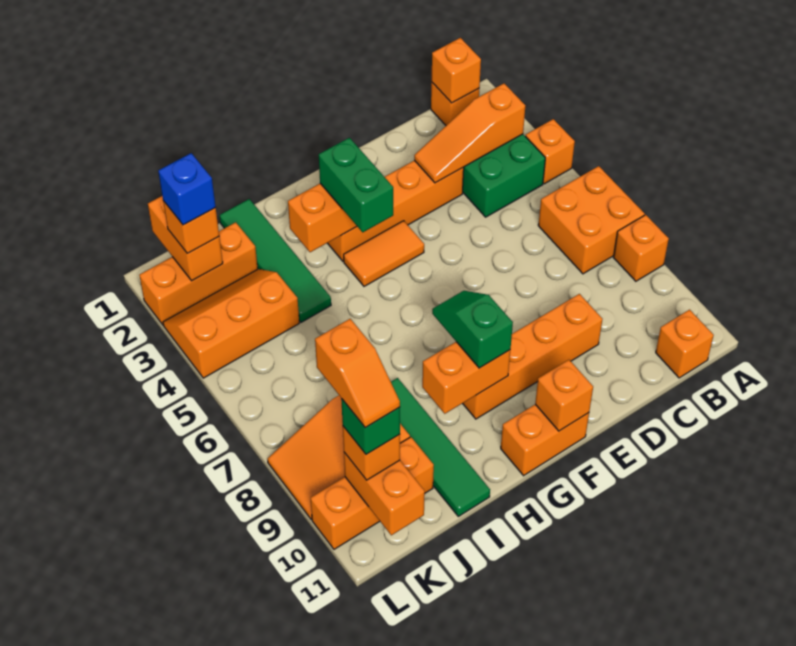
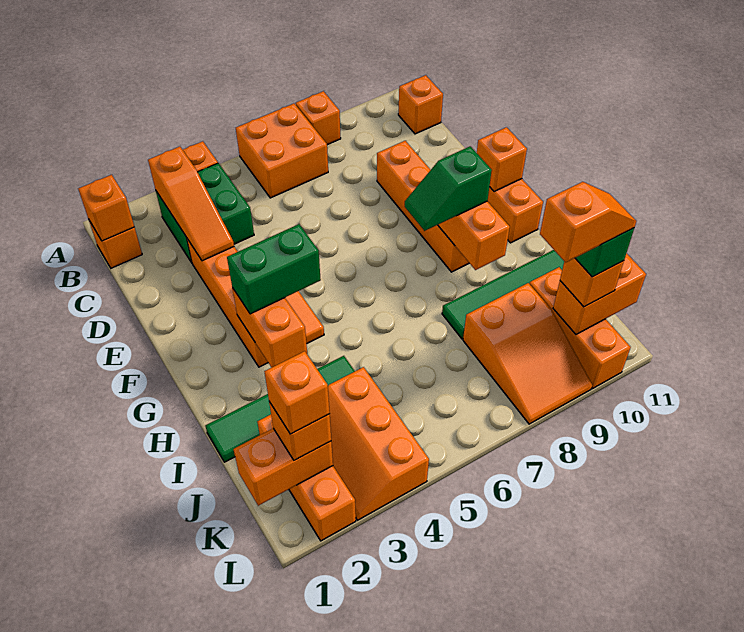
blue brick K2 level 4 -> orange brick K2 level 4

